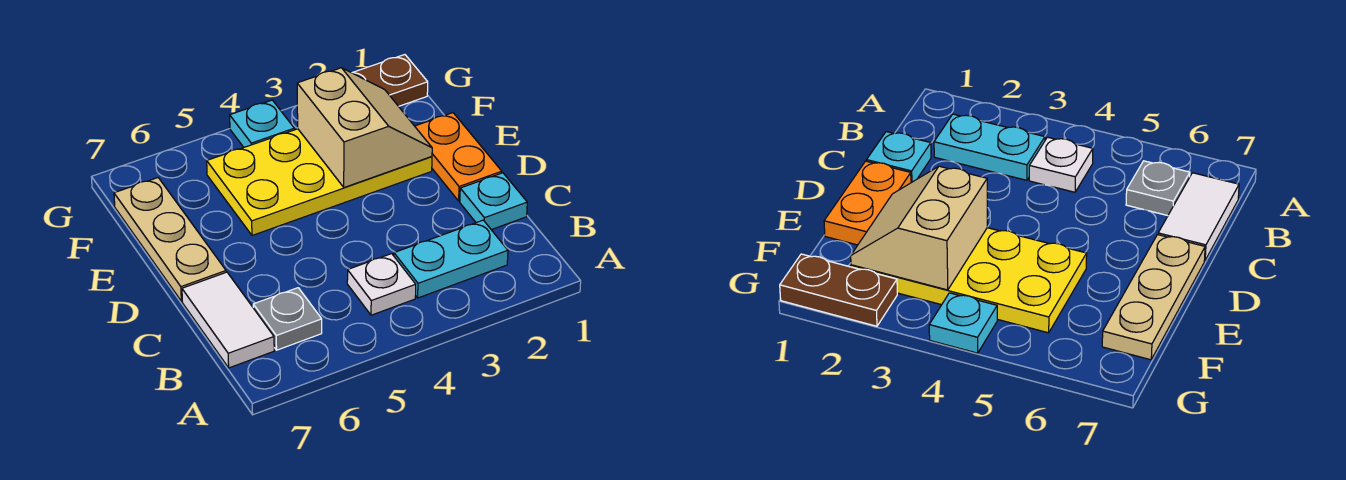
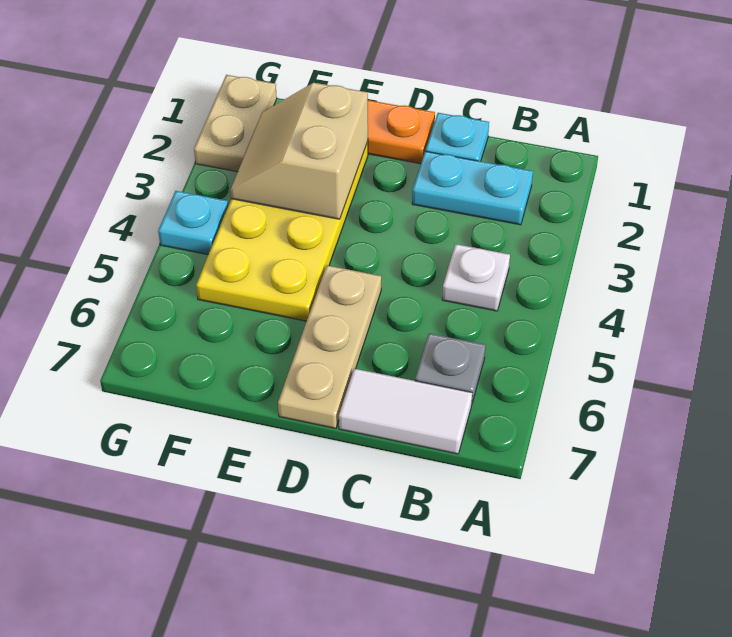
cyan plate B2:B3 level 1 -> cyan plate B2:C2 level 1
tan plate D7:F7 level 1 -> tan plate D5:D7 level 1
tan slope E2:F3 level 2 top 3 -> tan slope E2:F3 level 2 top E
brown plate G1:G2 level 1 -> tan plate G1:G2 level 1

